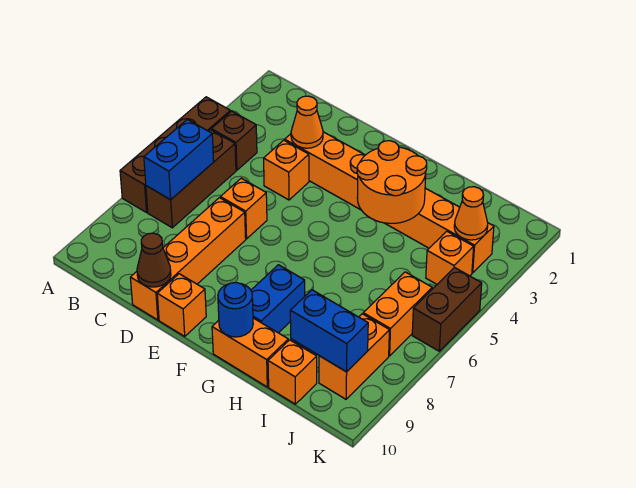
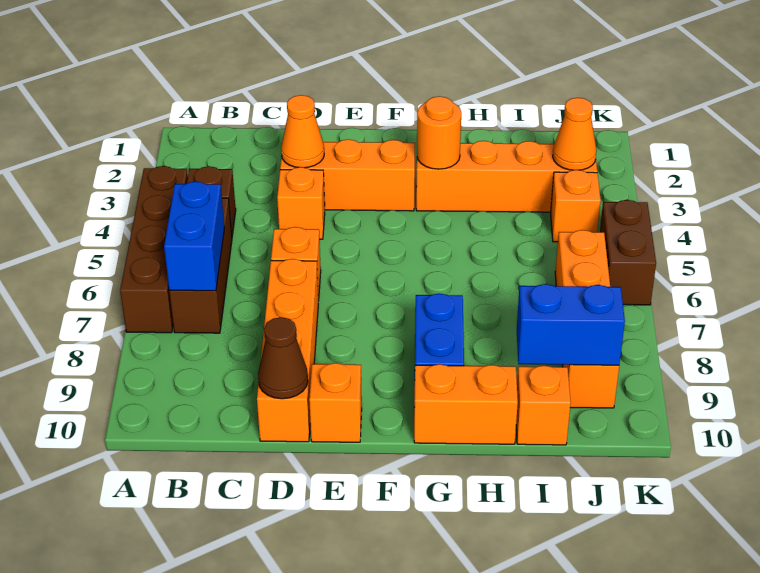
orange round brick G3:H4 level 2 -> orange round brick G3 level 2
blue round brick G10 level 2 -> none

